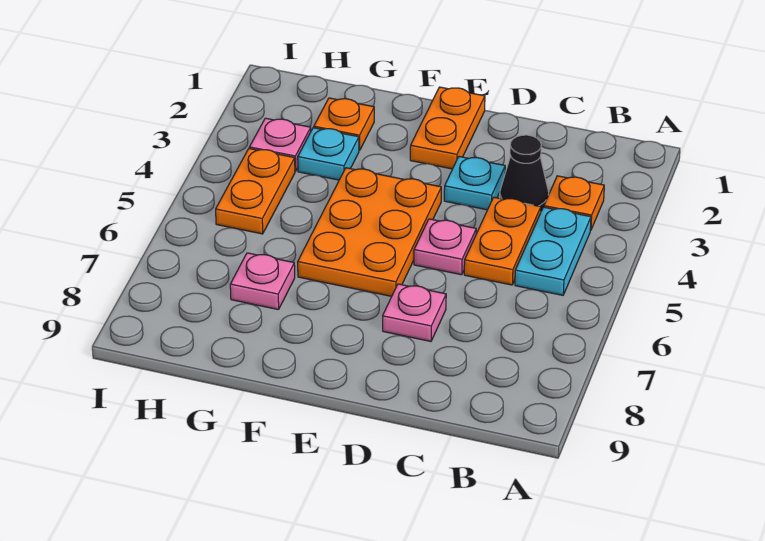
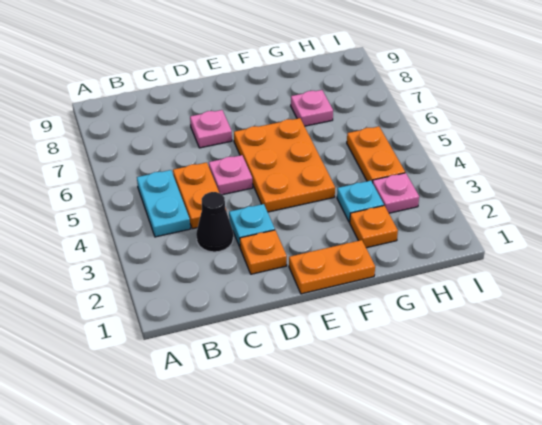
orange plate B3 level 1 -> orange plate D2 level 1
orange plate E1:E2 level 1 -> orange plate E1:F1 level 1

